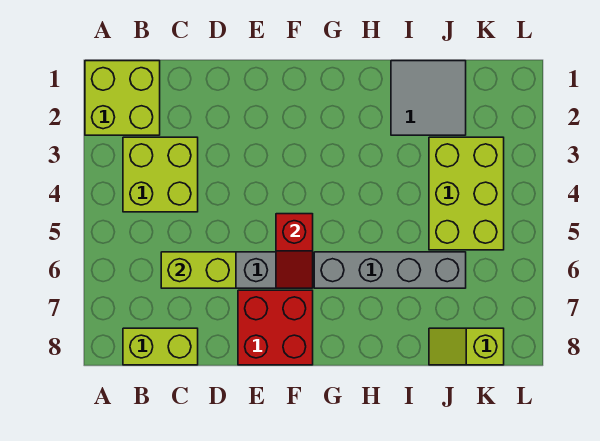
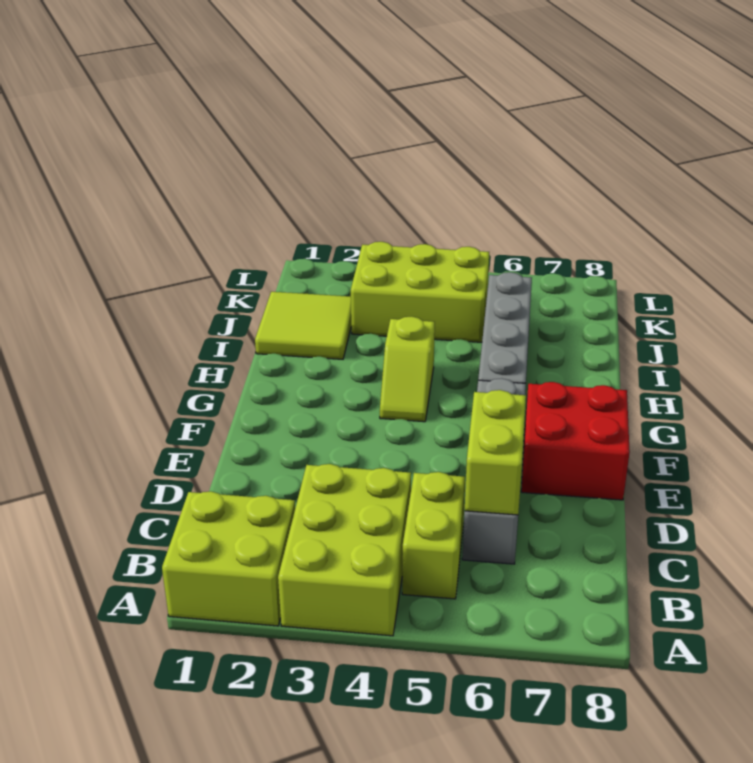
lime brick B3:C4 level 1 -> lime brick A3:C4 level 1
lime brick B8:C8 level 1 -> lime brick B5:C5 level 1
red slope F5:F6 level 2 top 5 -> none
grey tile I1:J2 level 1 -> lime tile I1:J2 level 1
lime slope J8:K8 level 1 top K -> lime slope G4:H4 level 1 top H

